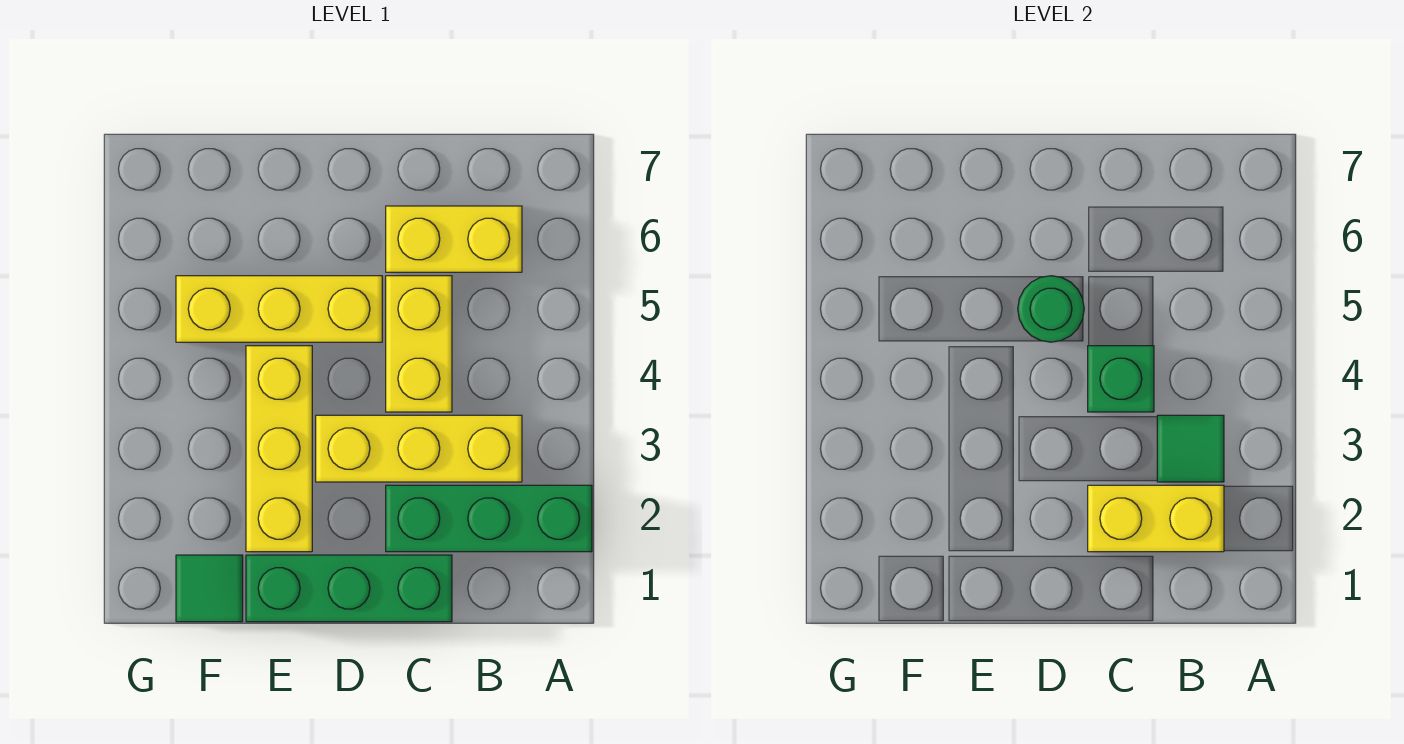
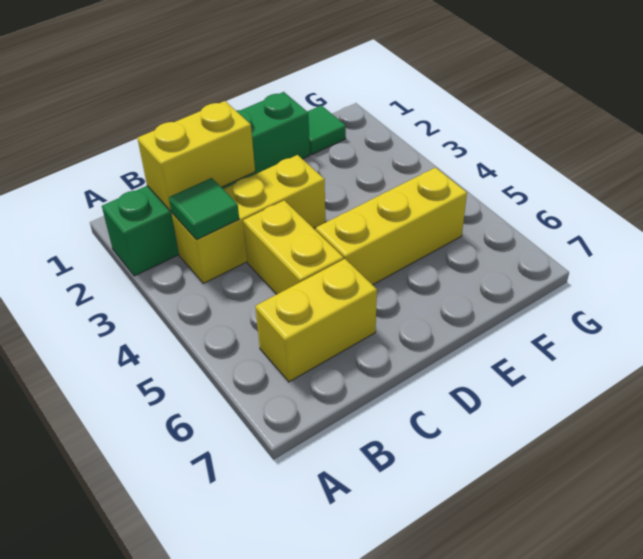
green brick C4 level 2 -> none
green round brick D5 level 2 -> none
yellow brick E2:E4 level 1 -> none

